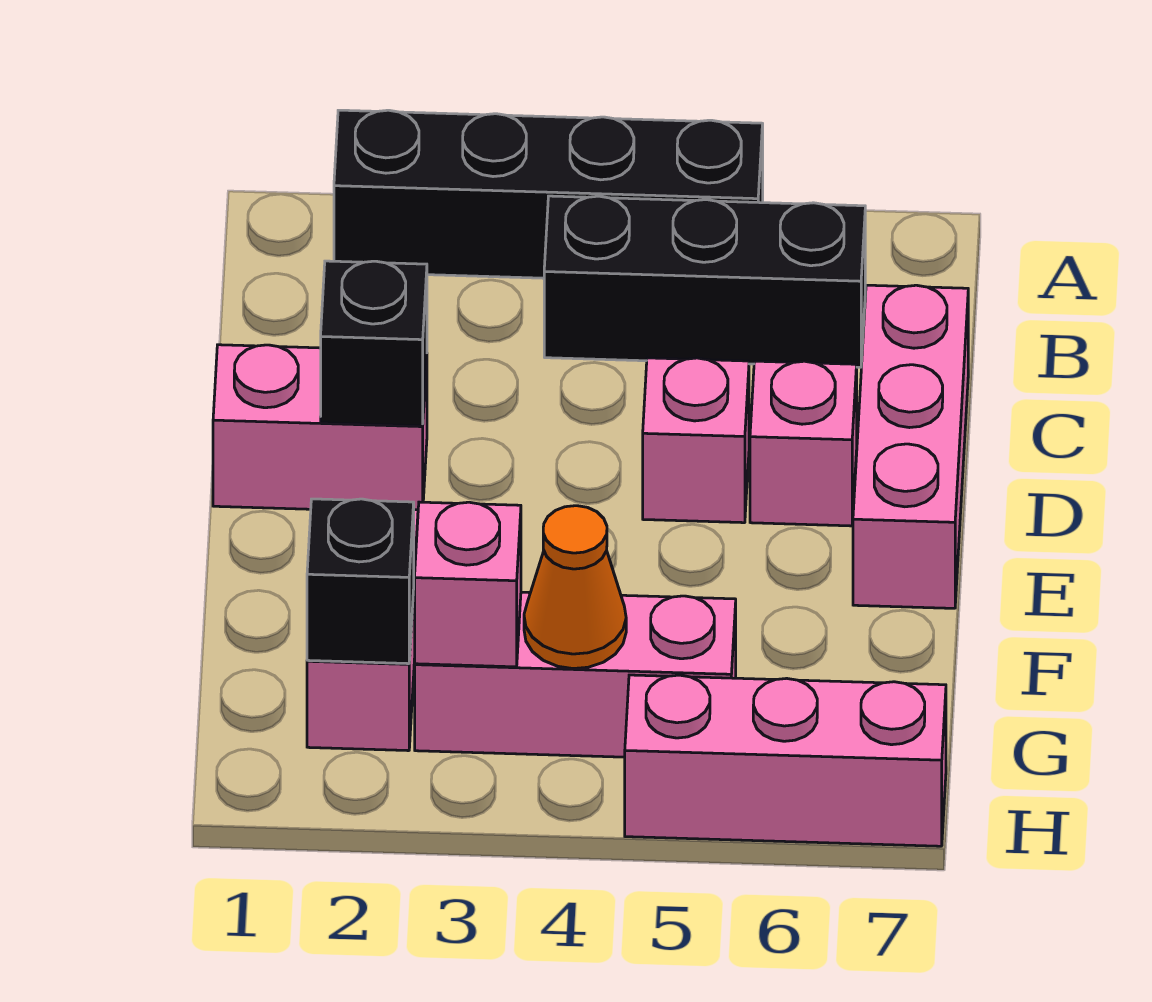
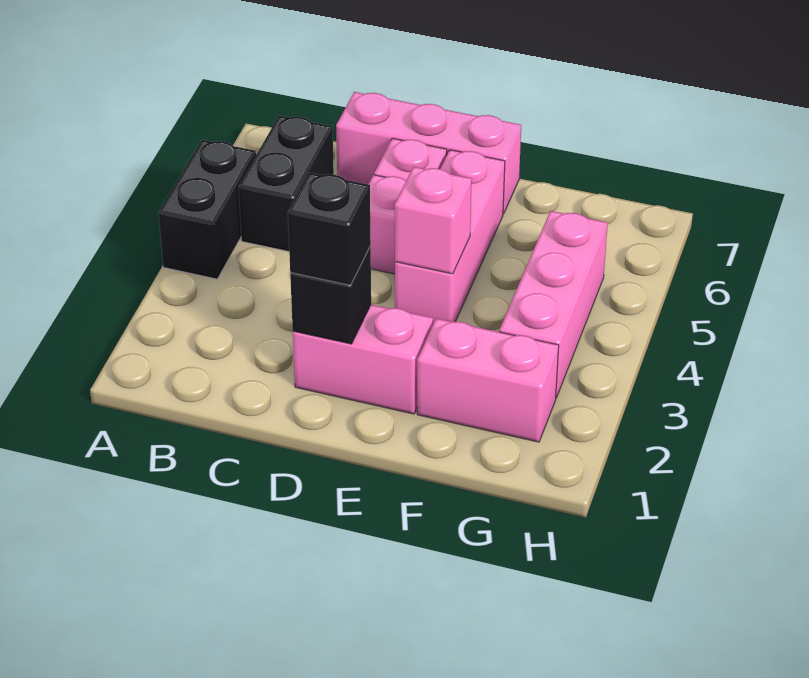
black brick A2:A5 level 1 -> black brick A4:A5 level 1
black brick B4:B6 level 1 -> black brick B5:B6 level 1
pink brick D1:D2 level 1 -> pink brick D2:E2 level 1
black brick G2 level 2 -> black brick D2 level 3
pink brick G3 level 2 -> pink brick E4 level 2
orange cone G4 level 2 -> none
pink brick H5:H7 level 1 -> pink brick E4:E6 level 1

